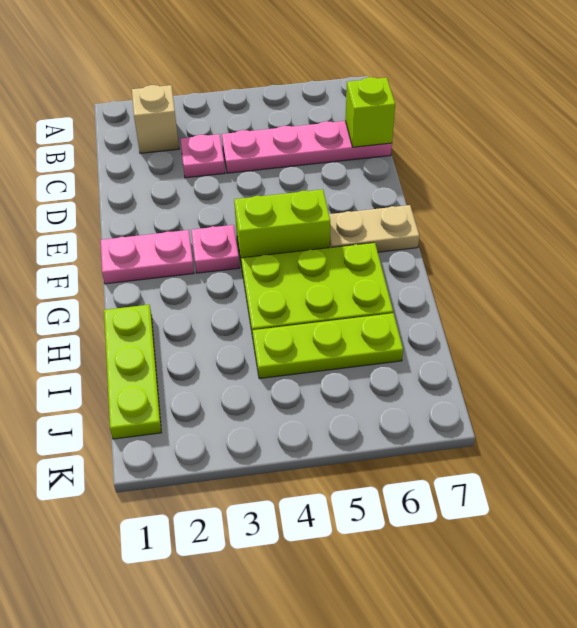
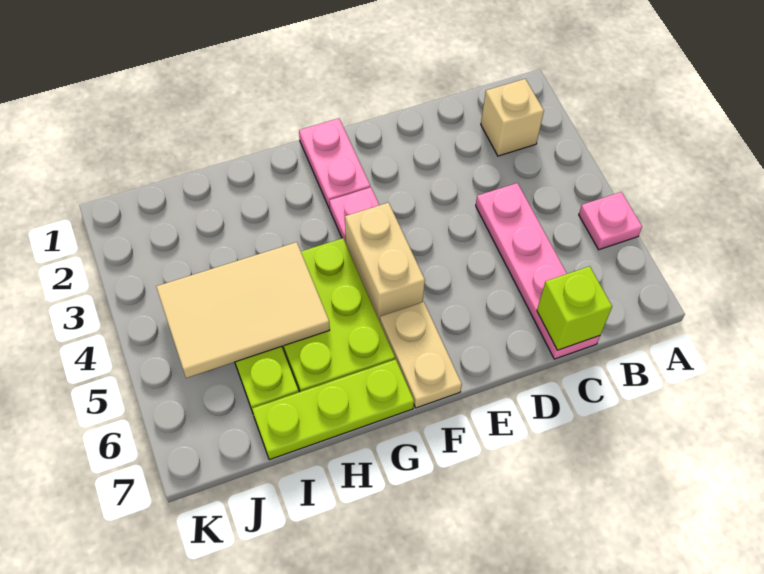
pink plate C3 level 1 -> pink plate A5 level 1
lime brick F4:F5 level 1 -> tan brick F4:F5 level 1
lime plate H1:J1 level 1 -> lime plate G7:I7 level 1
none -> tan tile H4:J5 level 2

